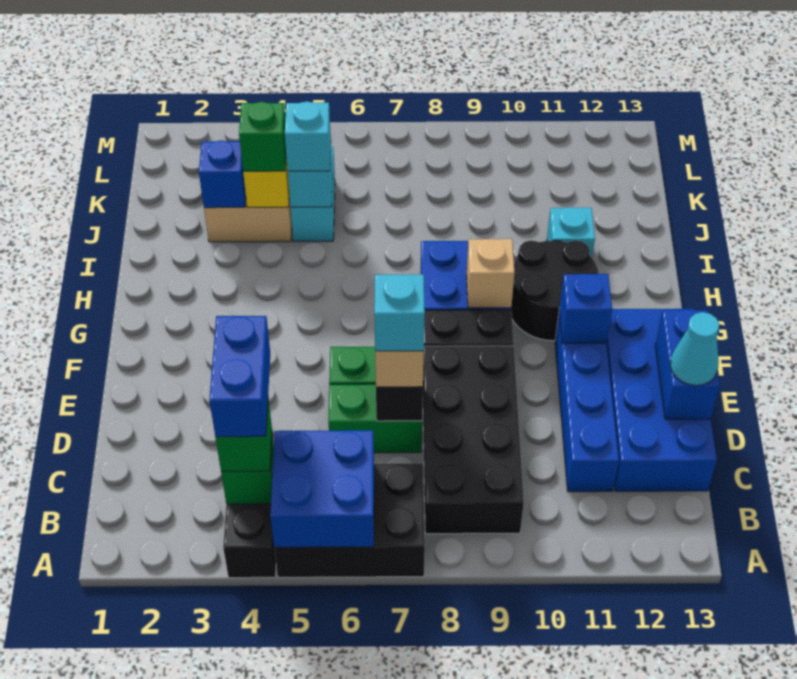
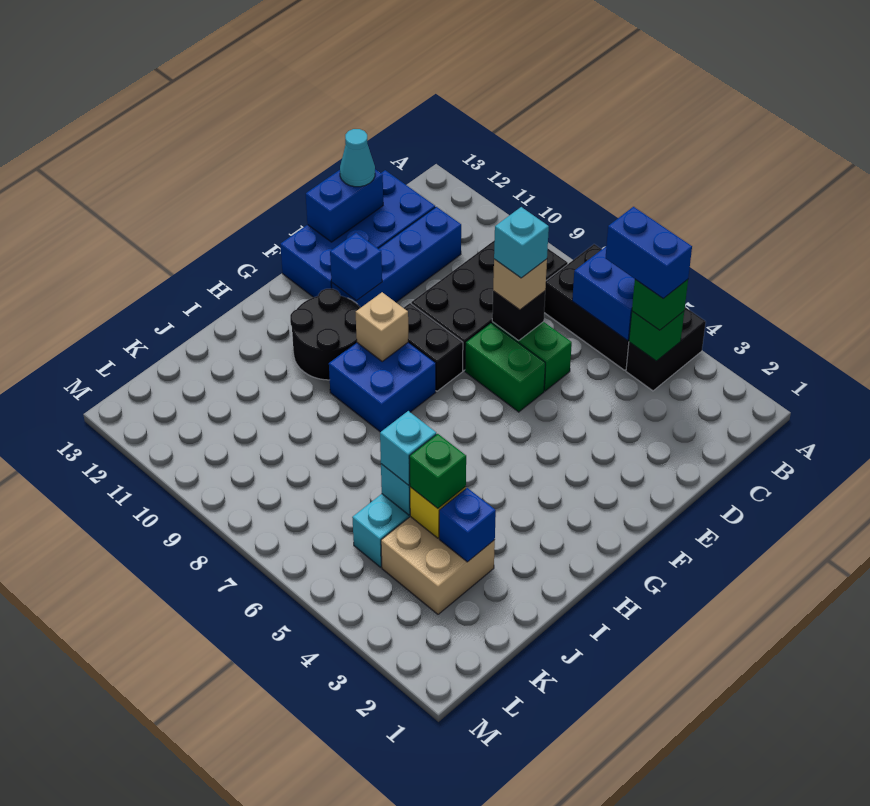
blue brick B4:C4 level 4 -> blue brick B4:B5 level 4
cyan brick I11 level 1 -> none

